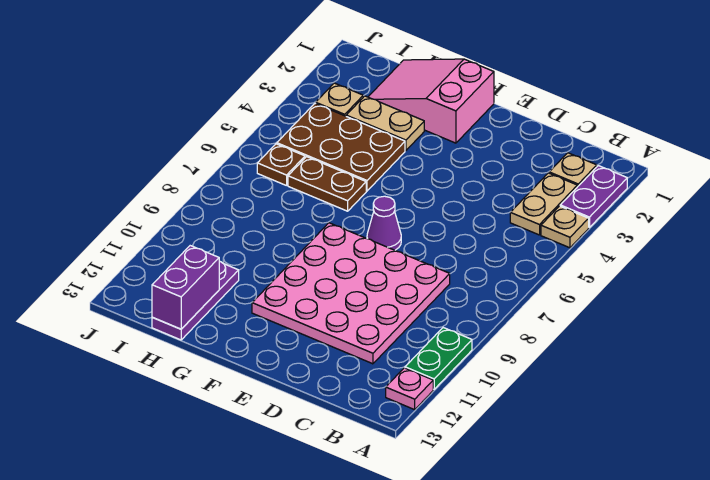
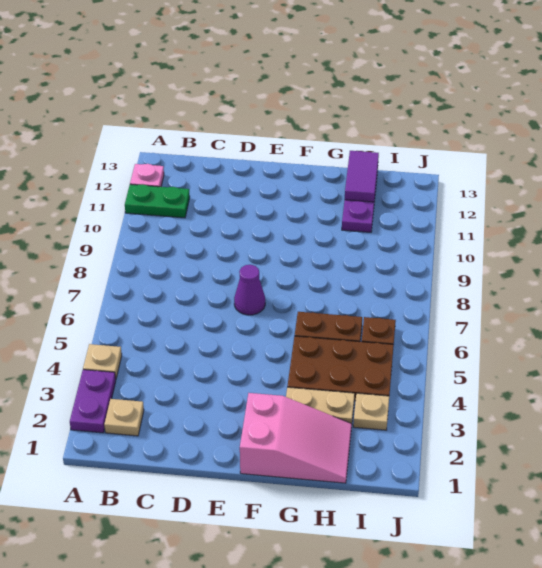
green plate A10:A11 level 1 -> green plate A11:B11 level 1
tan plate B3:B4 level 1 -> none
pink plate C8:F11 level 1 -> none
purple brick H12:H13 level 2 -> purple tile H12:H13 level 2

